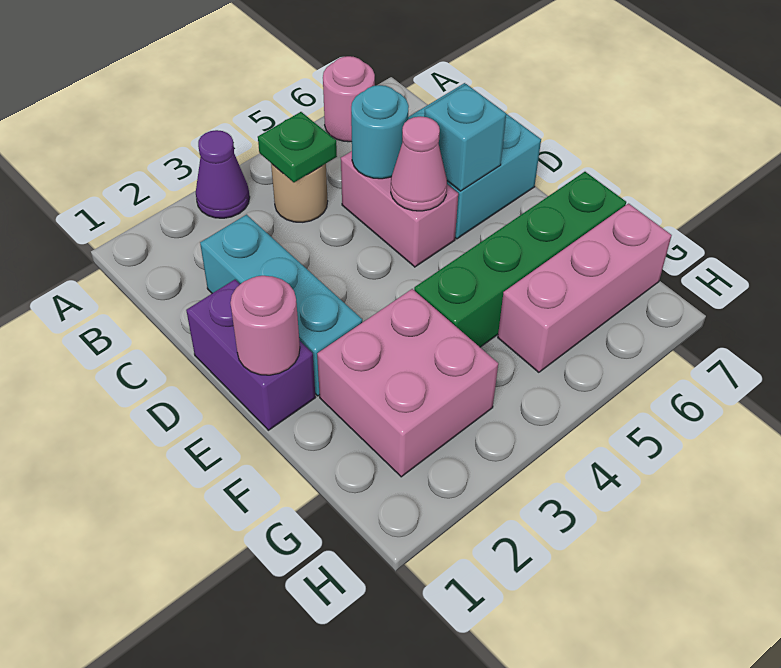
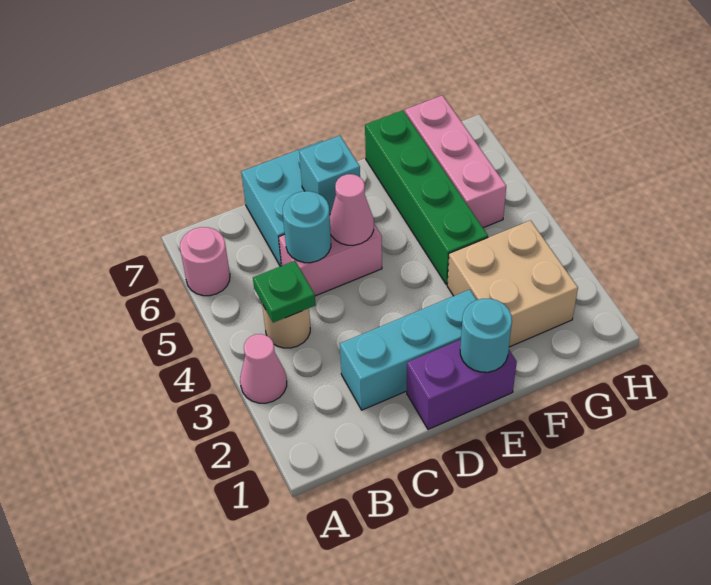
purple cone A3 level 1 -> pink cone A3 level 1
pink round brick E1 level 2 -> cyan round brick E1 level 2
pink brick F2:G3 level 1 -> tan brick F2:G3 level 1

